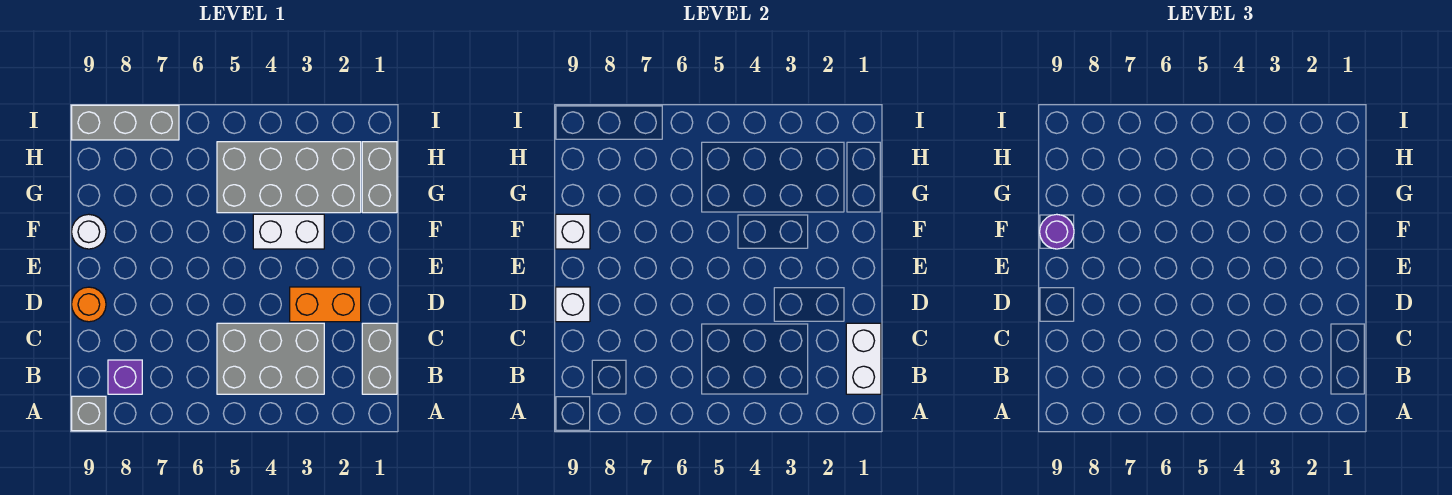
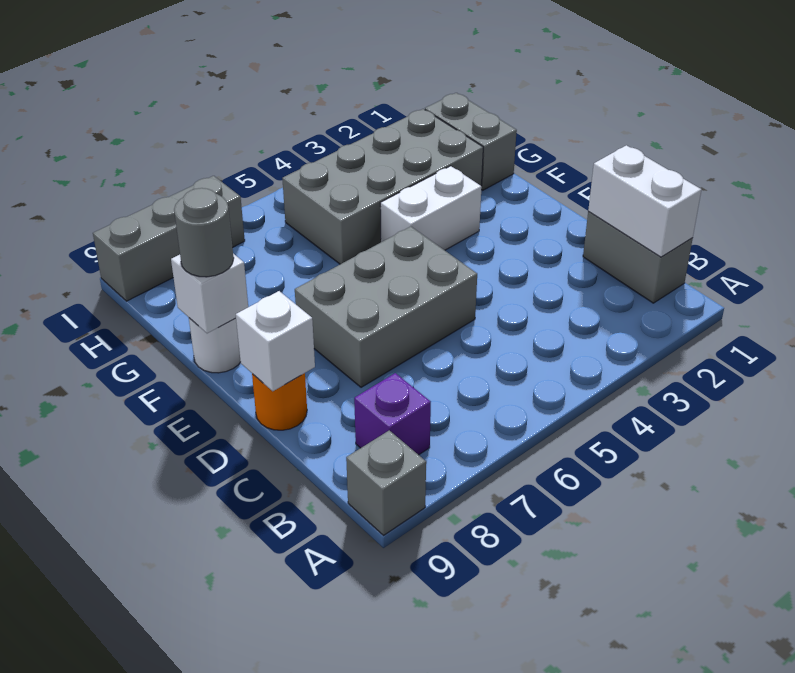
grey brick B3:C5 level 1 -> grey brick D5:E7 level 1
orange brick D2:D3 level 1 -> none
purple round brick F9 level 3 -> grey round brick F9 level 3

